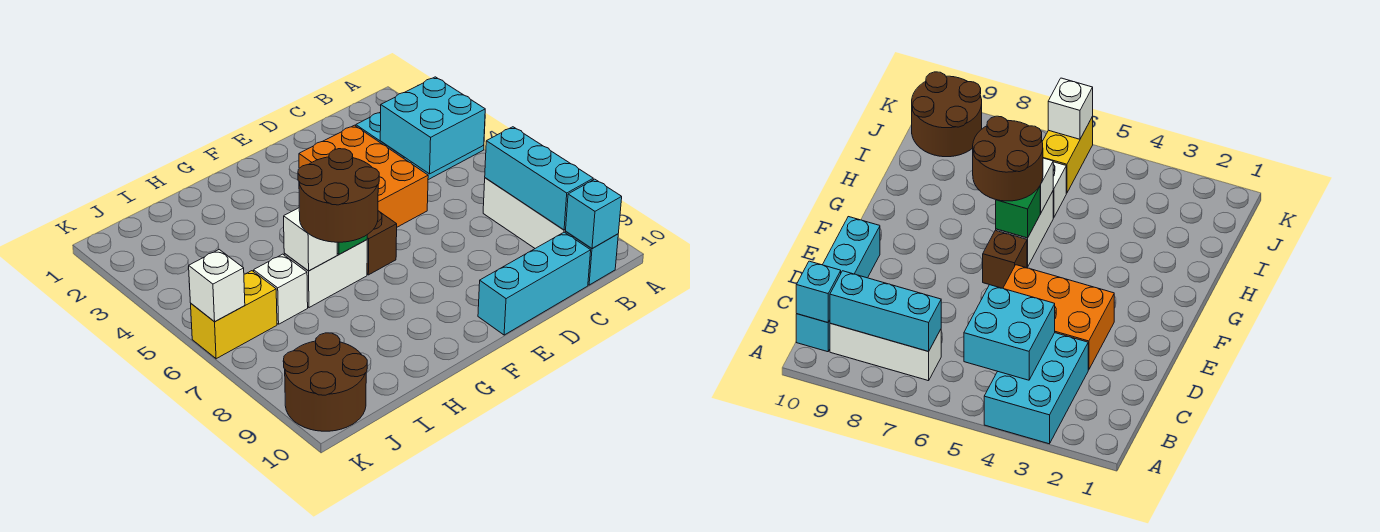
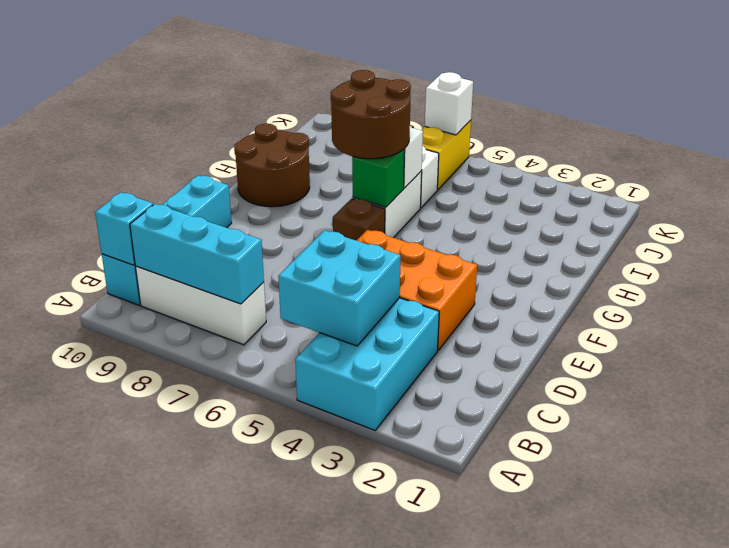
brown round brick J9:K10 level 1 -> brown round brick G9:H10 level 1

